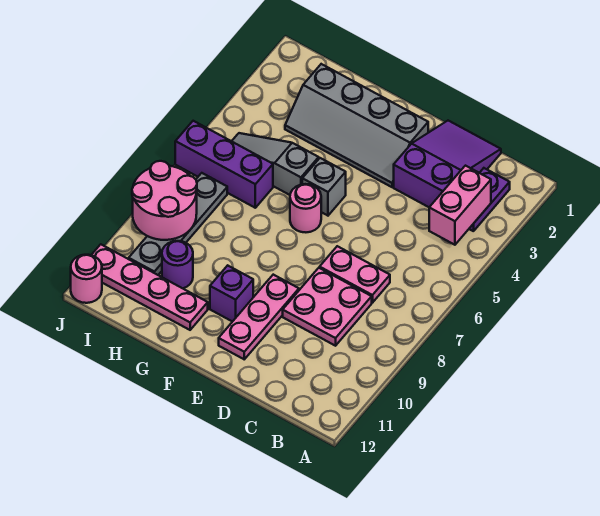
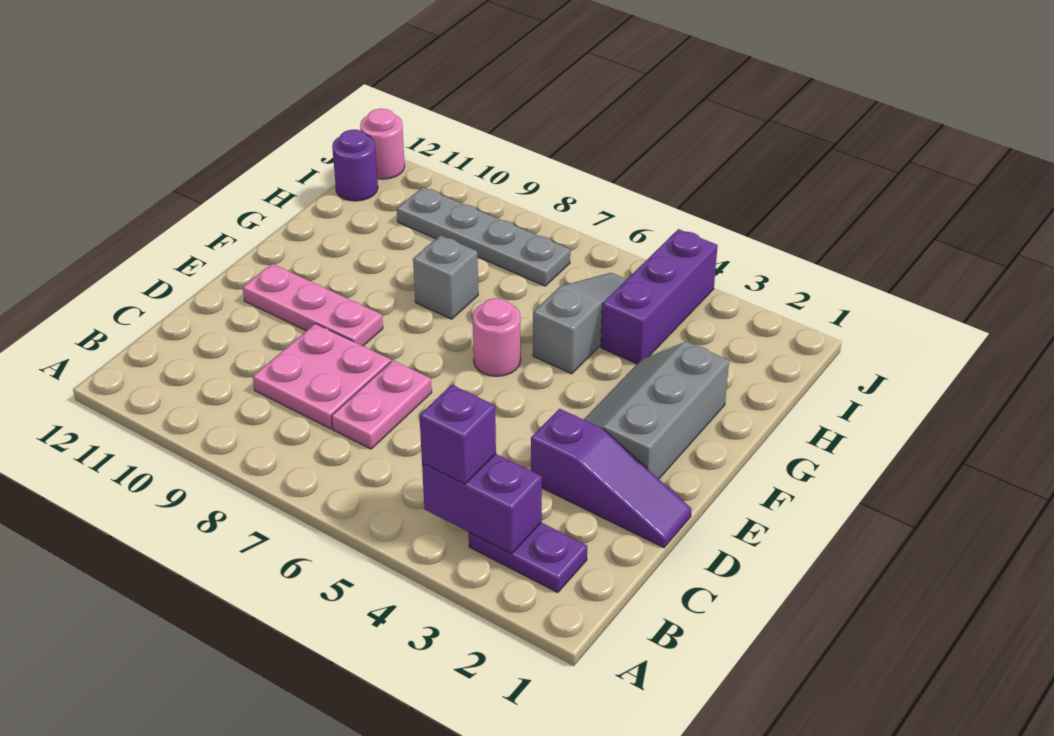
pink brick B3:B4 level 2 -> purple brick B3:B4 level 2
purple slope C1:D3 level 1 top 3 -> purple slope D1:D3 level 1 top 3
grey slope E2:H3 level 1 top 2 -> grey slope E2:G3 level 1 top 2
grey brick F5 level 1 -> grey brick G8 level 1
purple brick F10 level 1 -> purple brick B4 level 3
pink plate G11:J11 level 1 -> none
purple brick H6:J6 level 1 -> purple brick H4:J4 level 1
purple round brick H10 level 1 -> purple round brick I12 level 1
pink round brick I8:J9 level 2 -> none

